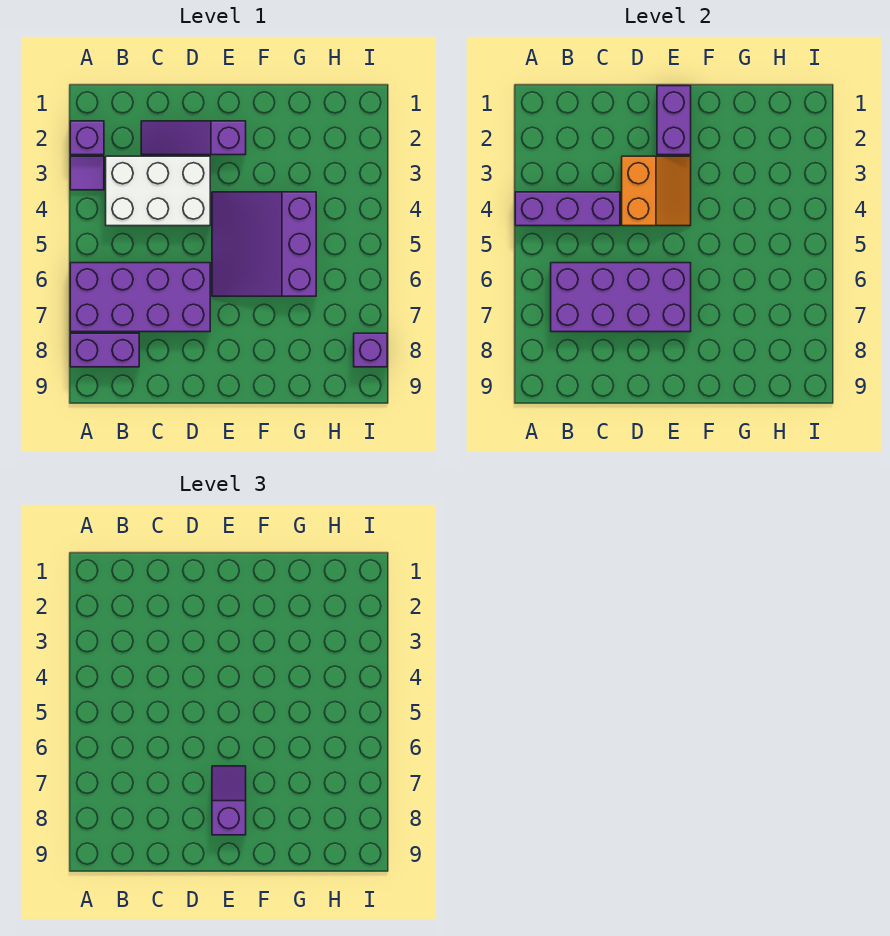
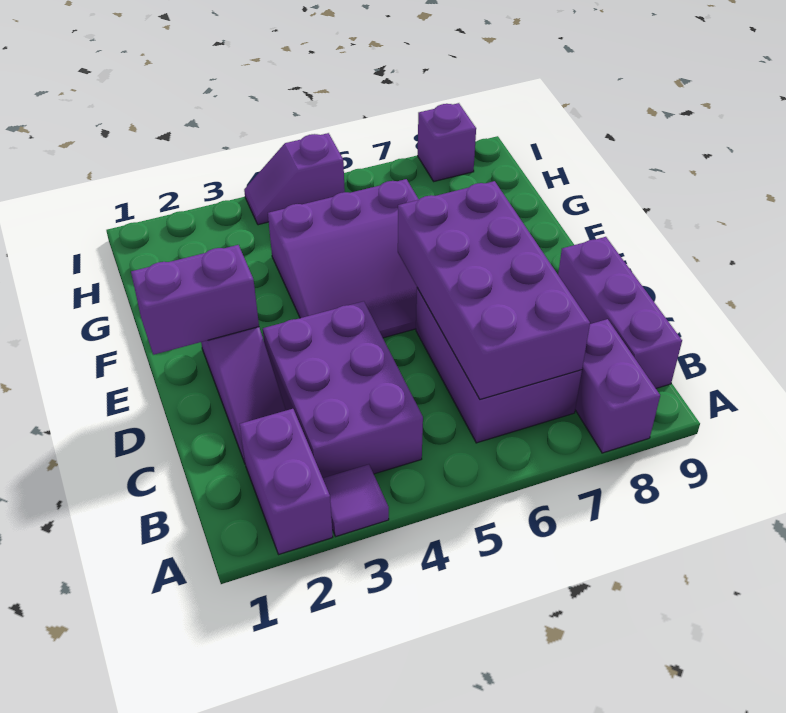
purple brick A2 level 1 -> purple brick A2:B2 level 1
purple brick A4:C4 level 2 -> purple brick B9:D9 level 1
purple brick A6:D7 level 1 -> purple brick B6:D7 level 1
white brick B3:D4 level 1 -> purple brick B3:D4 level 1
orange slope D3:E4 level 2 top D -> none
purple slope E7:E8 level 3 top 8 -> purple slope I4:I5 level 1 top 5

